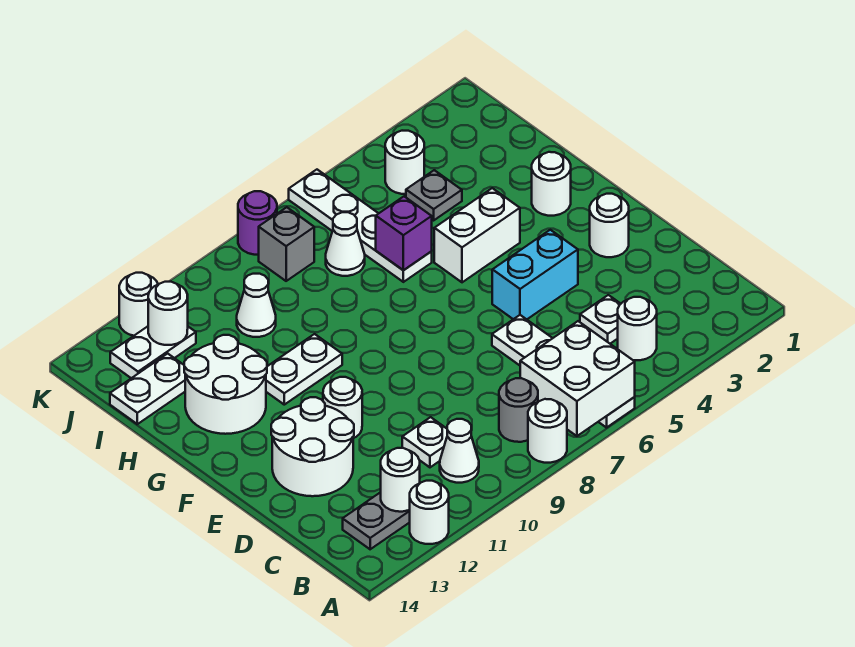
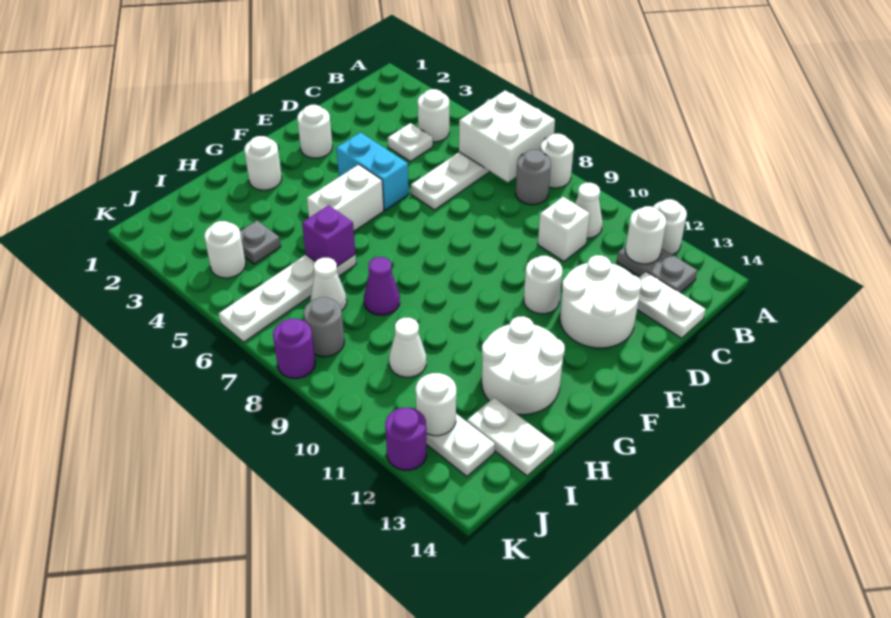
white plate C10 level 1 -> white brick C10 level 1
white brick G4:G5 level 1 -> white brick F5:G5 level 1
white plate G10:G11 level 1 -> white plate C13:C14 level 1
none -> purple cone H8 level 1
grey brick J8 level 1 -> grey round brick J8 level 1
white round brick K12 level 1 -> purple round brick K12 level 1

